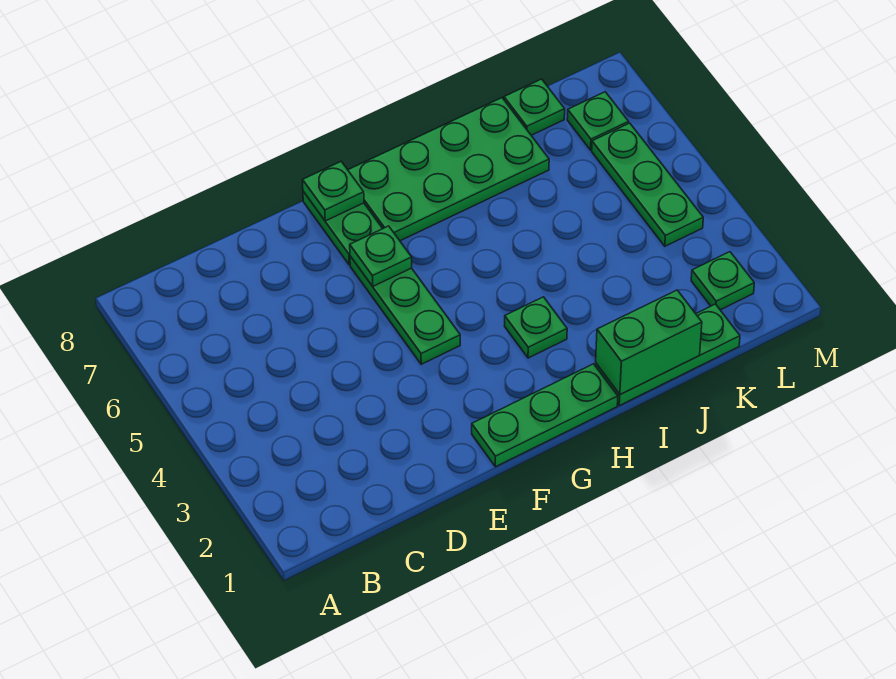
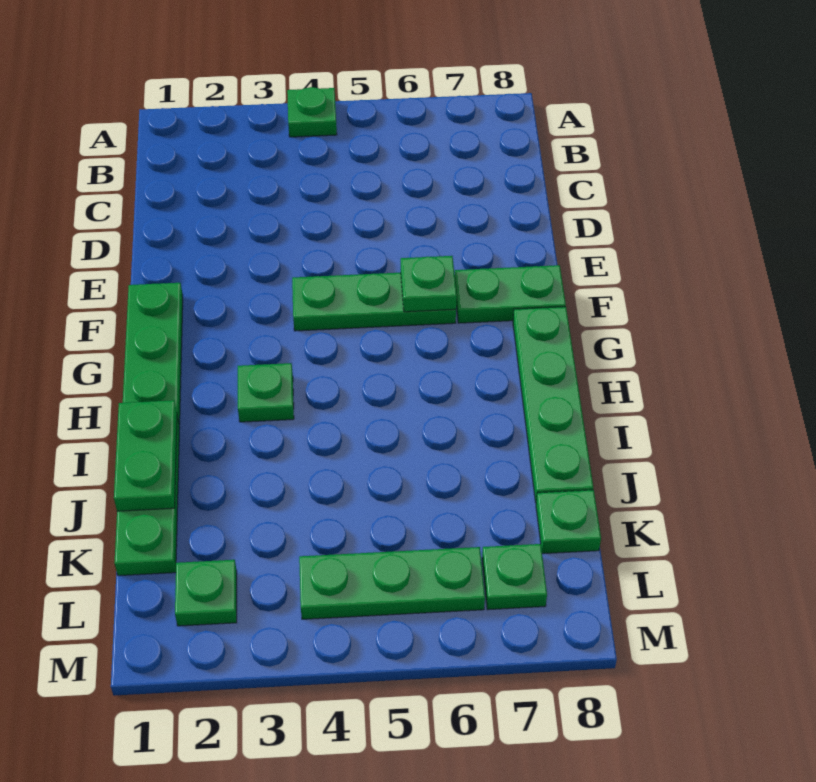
green plate F8 level 2 -> green plate A4 level 1
green plate G7:J8 level 1 -> green plate G8:J8 level 1
green brick I1:J1 level 2 -> green plate I1:J1 level 2

